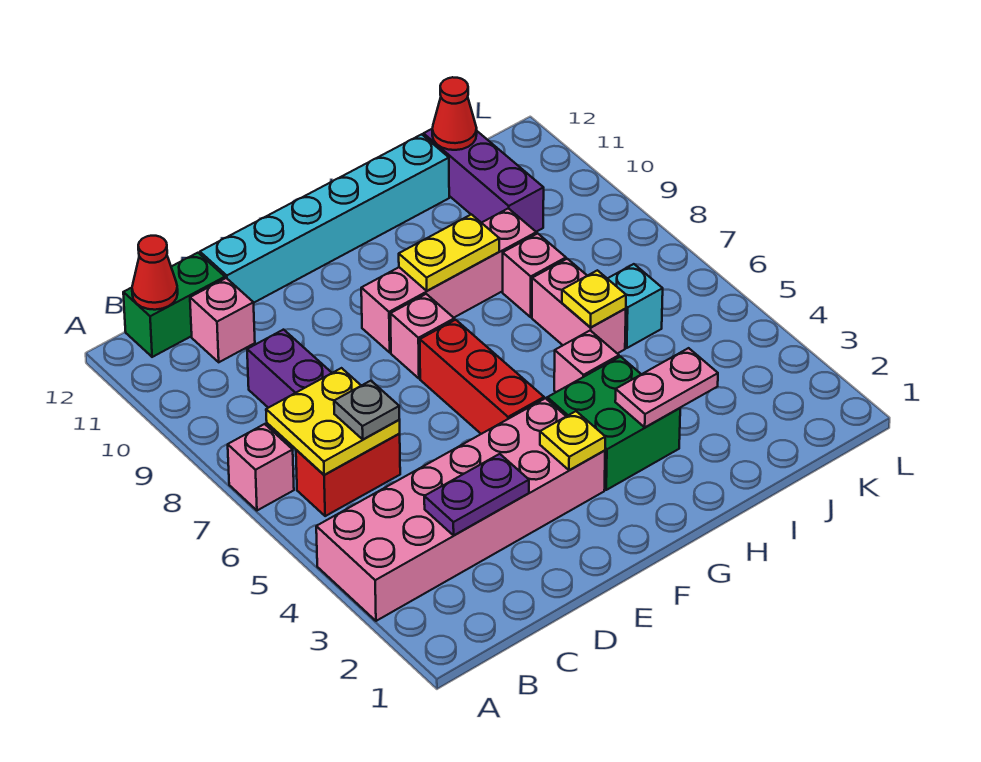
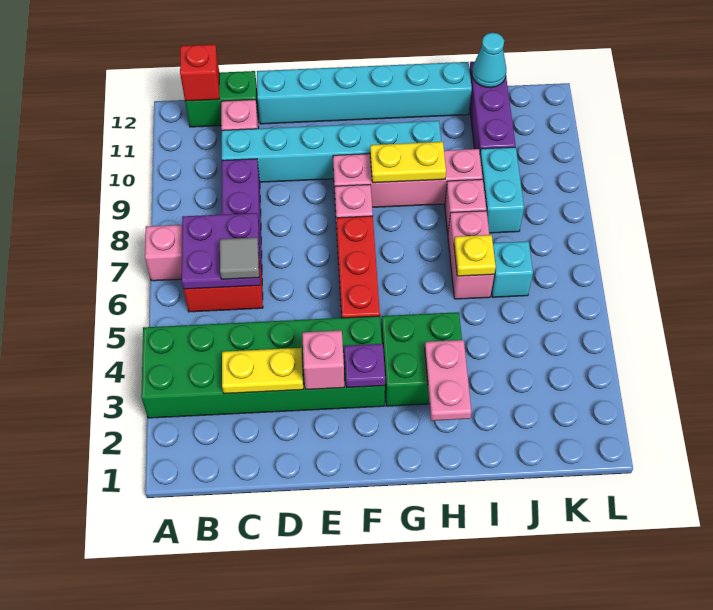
pink brick A3:F4 level 1 -> green brick A3:F4 level 1
yellow plate B6:C7 level 2 -> purple plate B6:C7 level 2
red cone B12 level 2 -> red brick B12 level 2
purple plate C3:D3 level 2 -> yellow plate C3:D3 level 2
grey plate C6 level 3 -> grey tile C6 level 3
none -> cyan brick C10:H10 level 1
yellow plate F3 level 2 -> purple plate F3 level 2
pink plate H3:I3 level 2 -> pink plate H2:H3 level 2
pink brick H5 level 1 -> pink brick E3 level 2
none -> cyan brick J8:J9 level 1
red cone J12 level 2 -> cyan cone J12 level 2

